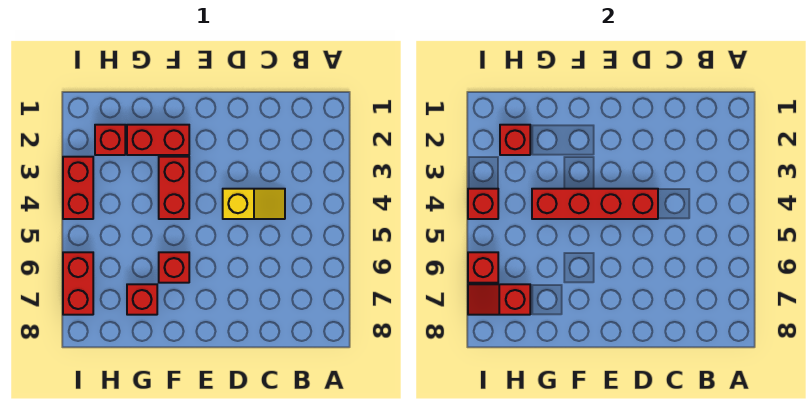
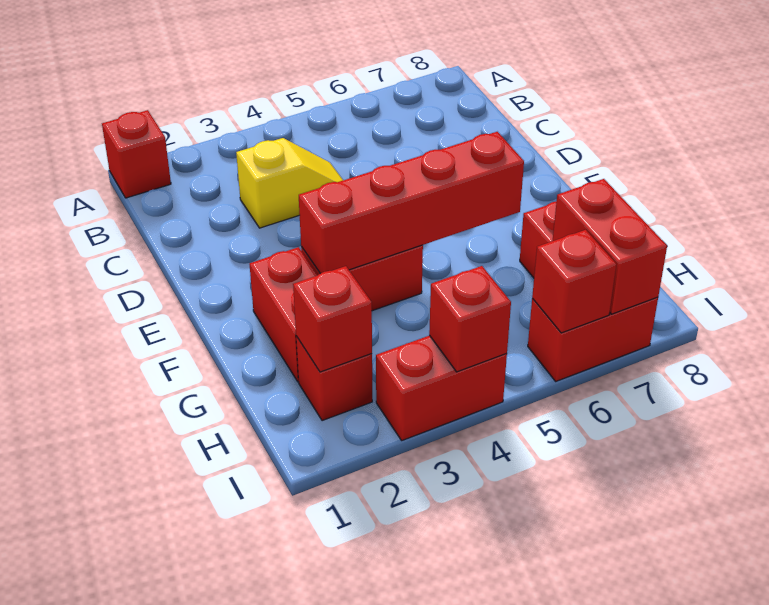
yellow slope C4:D4 level 1 top D -> yellow slope C3:C4 level 1 top 3
red brick D4:G4 level 2 -> red brick F3:F6 level 2
red brick F6 level 1 -> red brick A1 level 1
red slope H7:I7 level 2 top H -> red brick H7:I7 level 2

